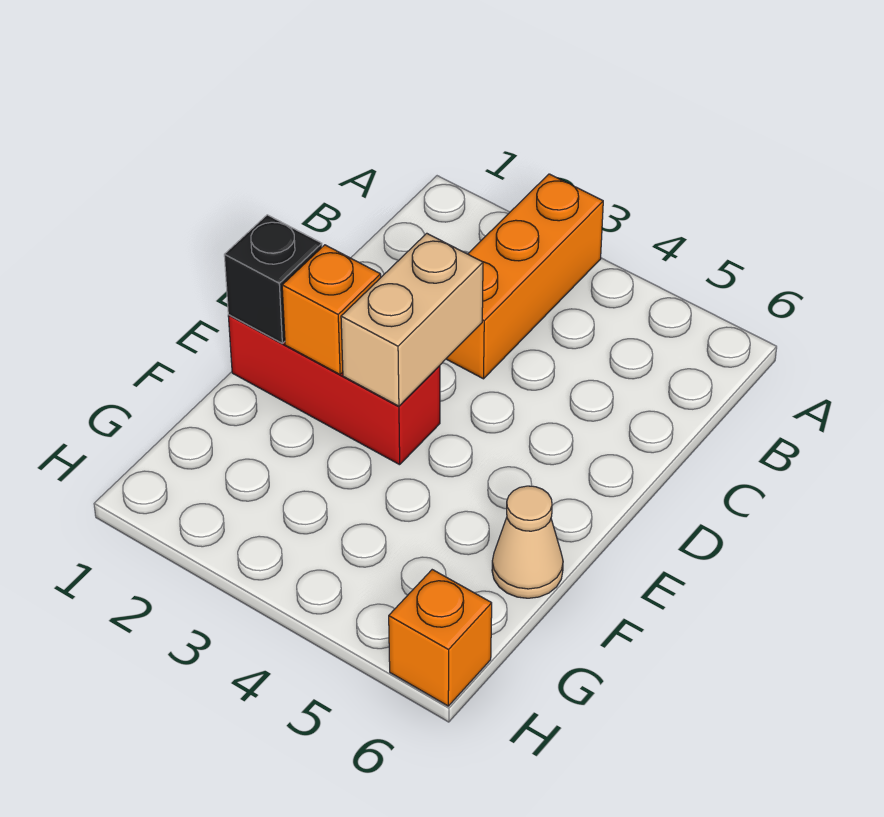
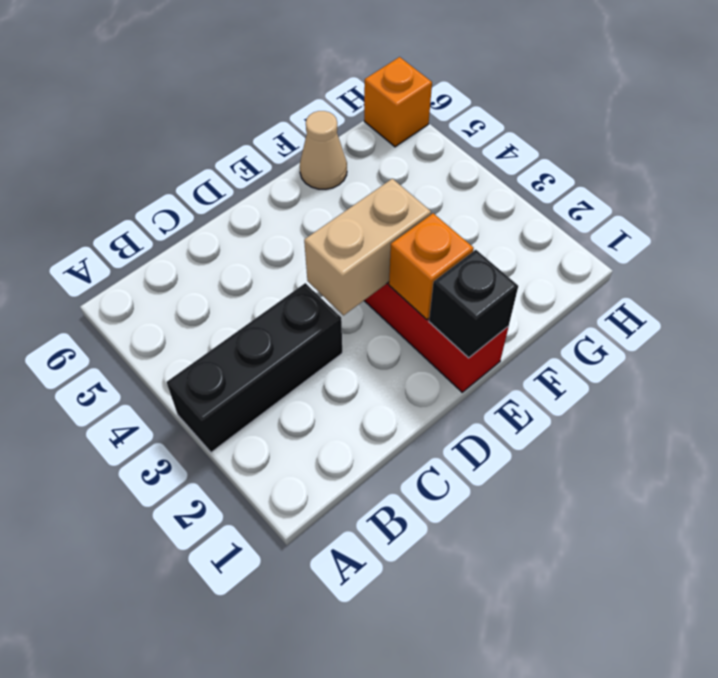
orange brick A3:C3 level 1 -> black brick A3:C3 level 1

